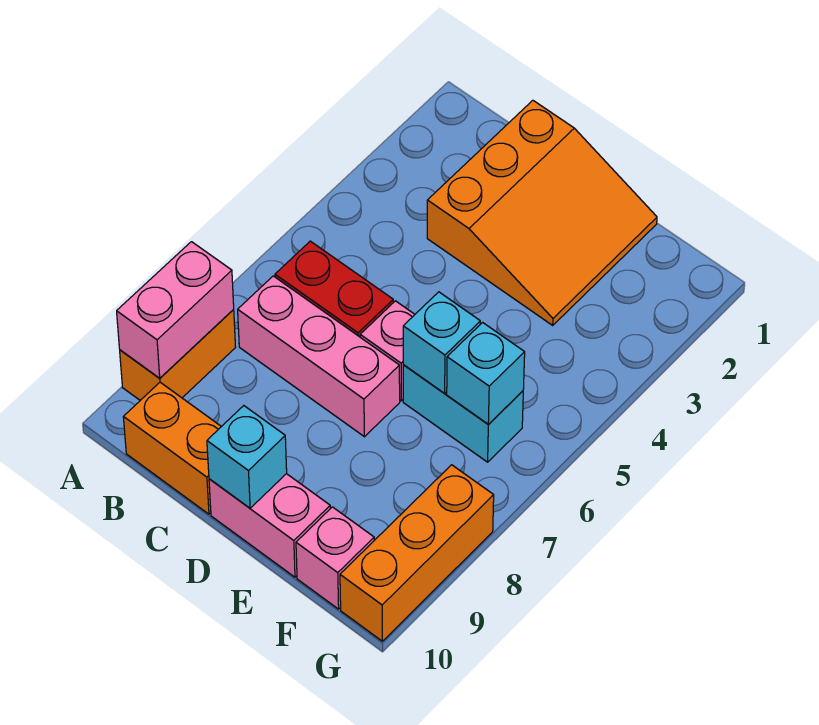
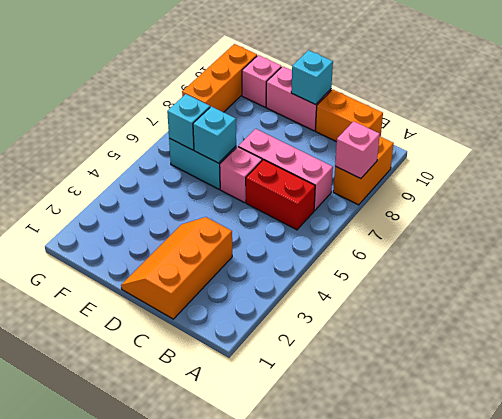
pink brick A8:A9 level 2 -> pink brick A8 level 2
orange slope C1:E3 level 1 top C -> orange slope C1:D3 level 1 top C

